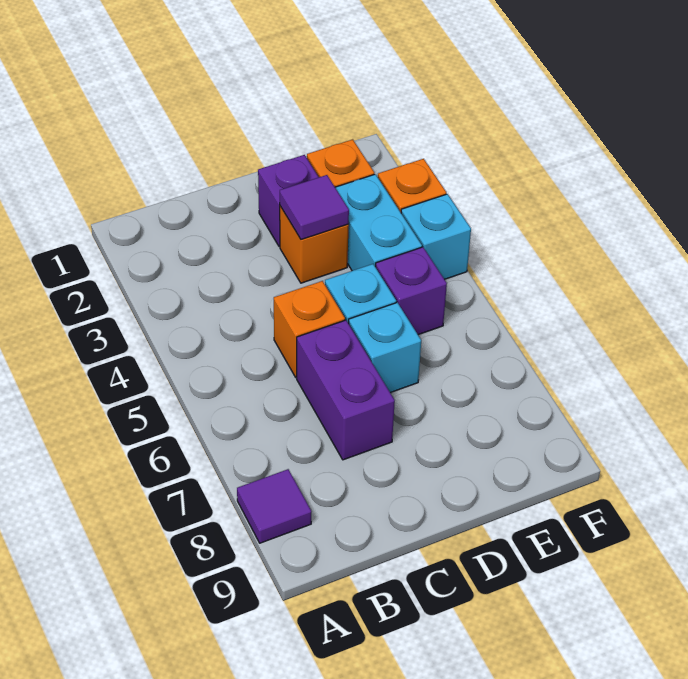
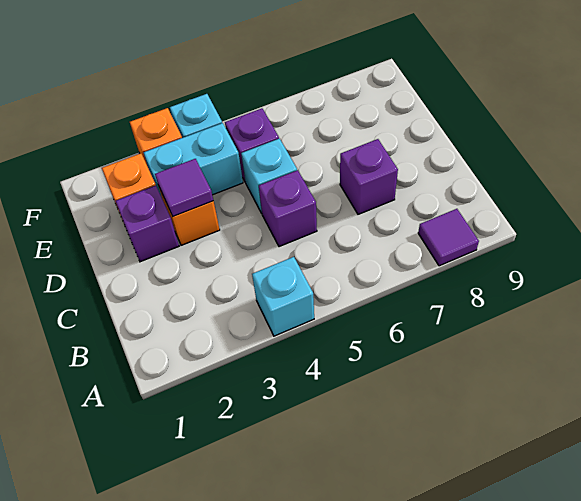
orange brick C5 level 1 -> purple brick C5 level 1
purple brick C6:C7 level 1 -> purple brick C7 level 1
cyan brick D6 level 1 -> cyan brick A4 level 1

